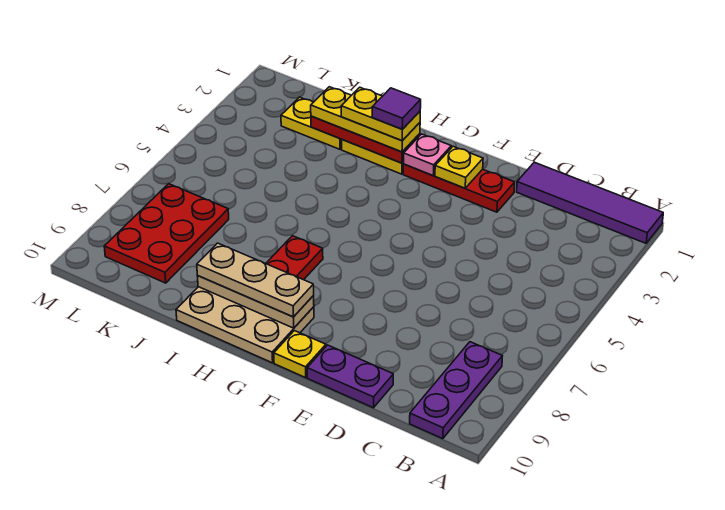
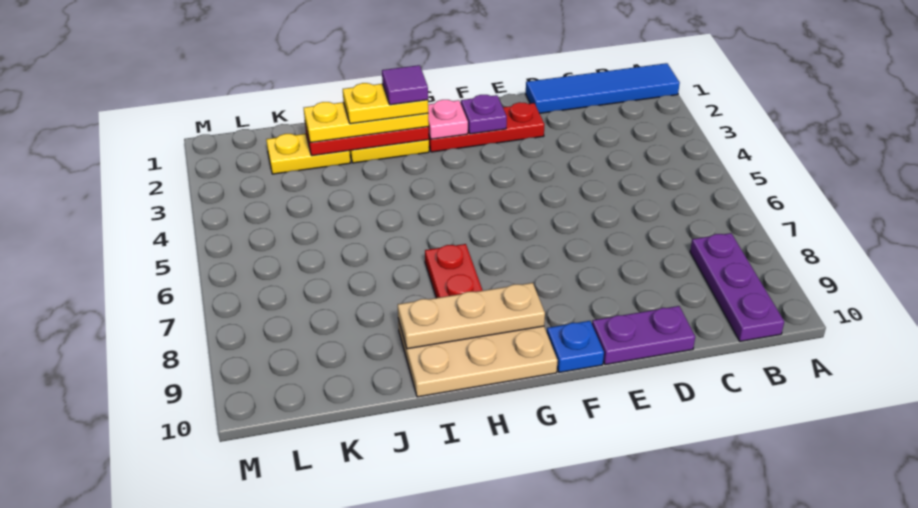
purple tile A1:D1 level 1 -> blue tile A1:D1 level 1
yellow plate F2 level 2 -> purple plate F2 level 2
yellow plate F10 level 1 -> blue plate F10 level 1
tan plate G9:I9 level 3 -> none
red plate K7:L9 level 1 -> none

